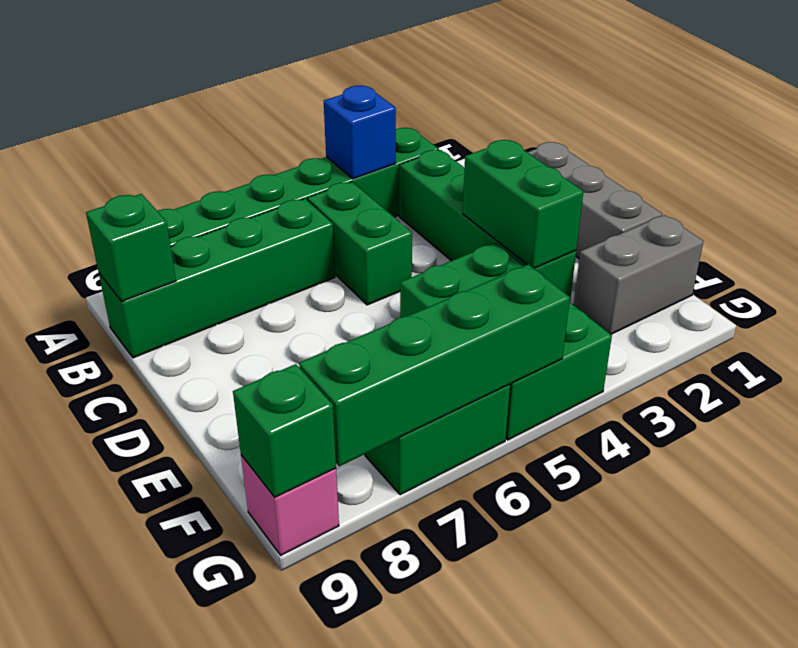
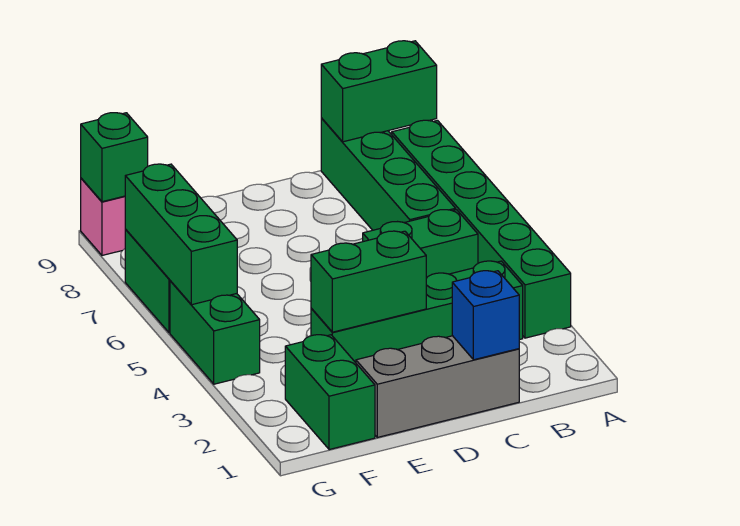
blue brick A4 level 2 -> blue brick C1 level 2
green brick B9 level 2 -> green brick A9:B9 level 2
green brick E4:G5 level 1 -> green brick G4:G5 level 1
grey brick F1:F2 level 1 -> green brick F1:F2 level 1
green brick G5:G8 level 2 -> green brick G5:G7 level 2

